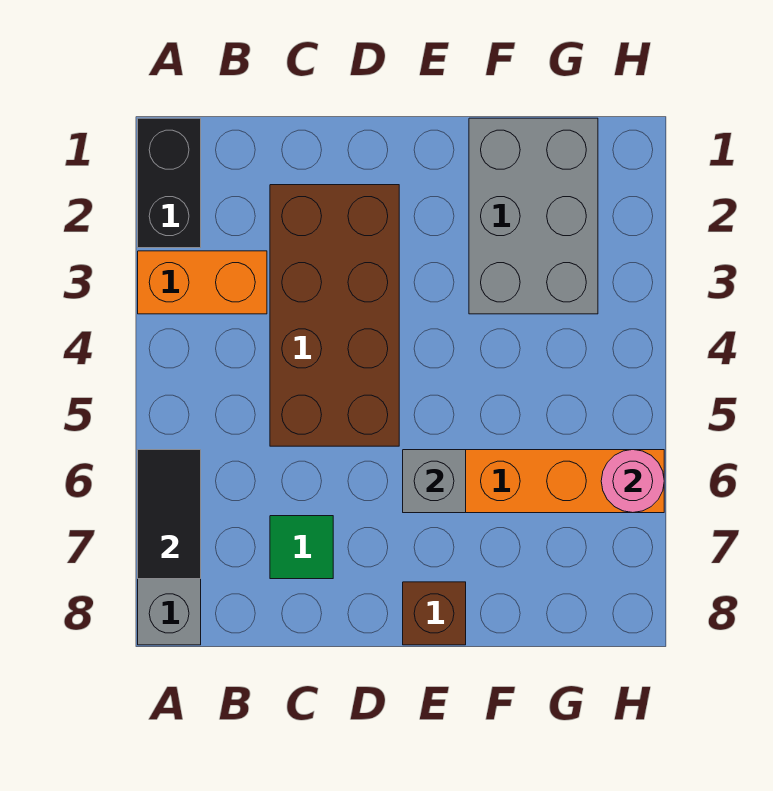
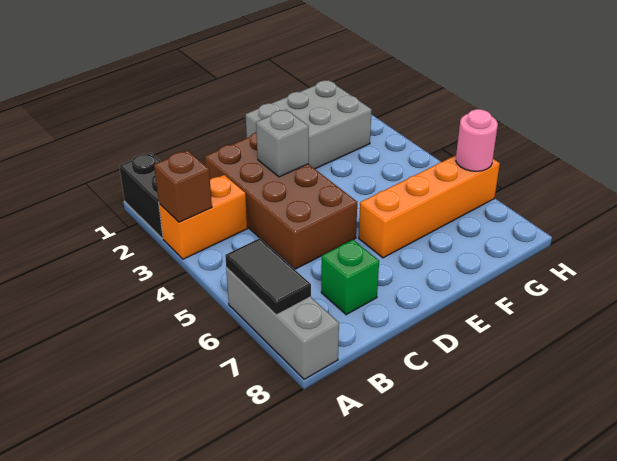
green tile C7 level 1 -> green brick C7 level 1
grey brick E6 level 2 -> grey brick D3 level 2
brown brick E8 level 1 -> brown brick A3 level 2
grey brick F1:G3 level 1 -> grey brick E1:G2 level 1

